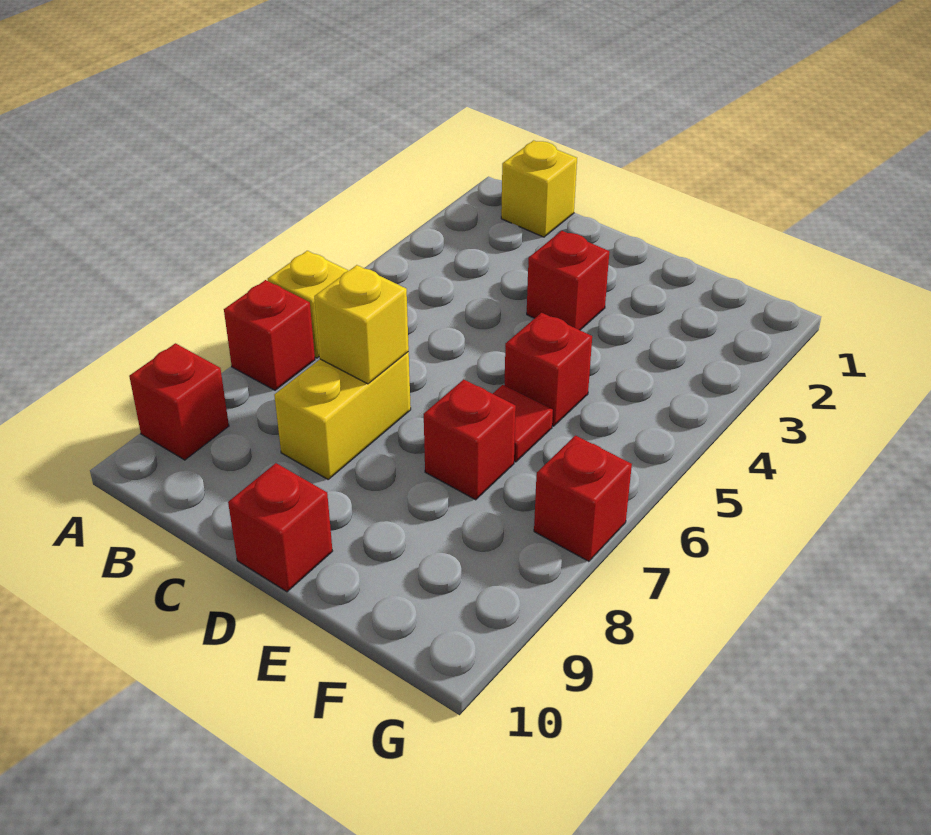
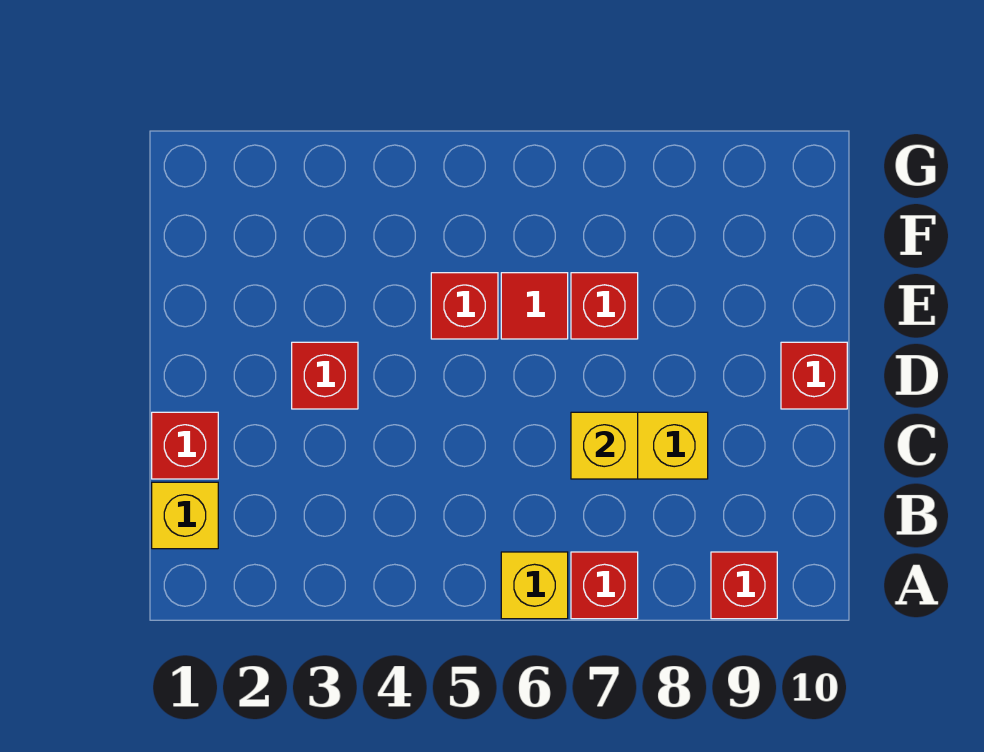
red brick G7 level 1 -> red brick C1 level 1

